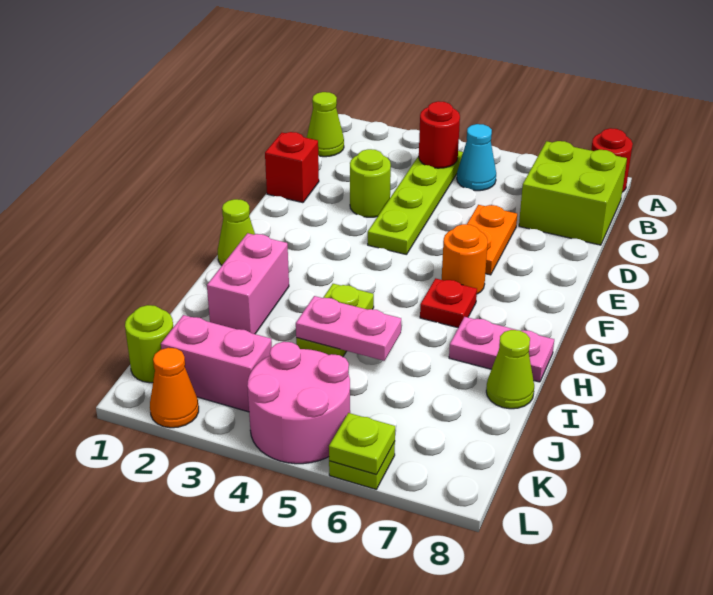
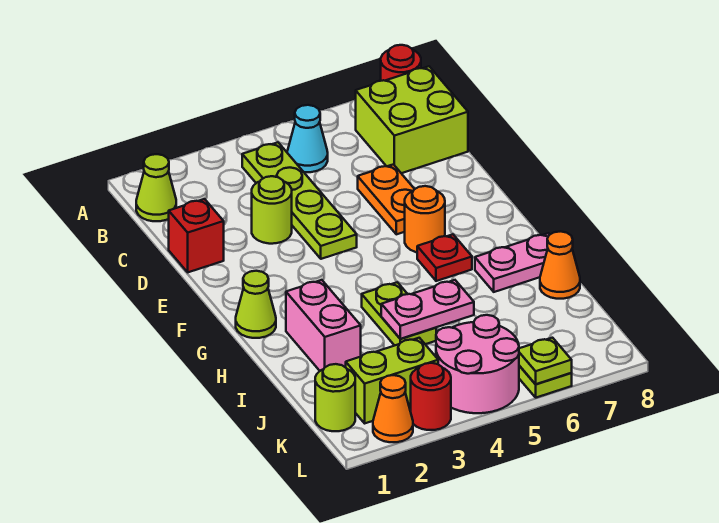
red round brick B4 level 2 -> red round brick L3 level 1
lime cone I8 level 1 -> orange cone I8 level 1
pink brick K2:K3 level 1 -> lime brick K2:K3 level 1

